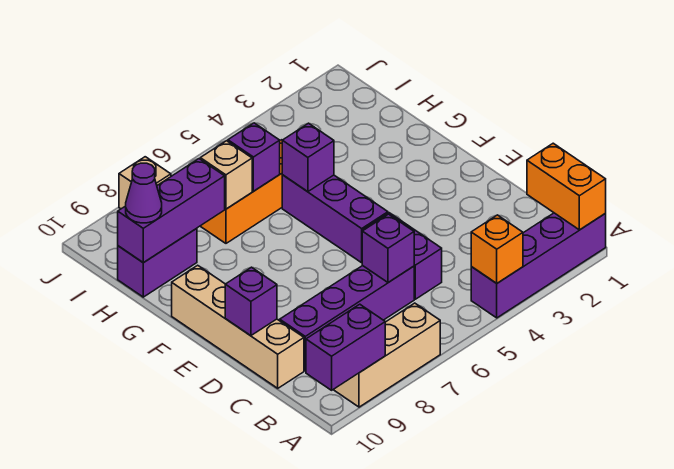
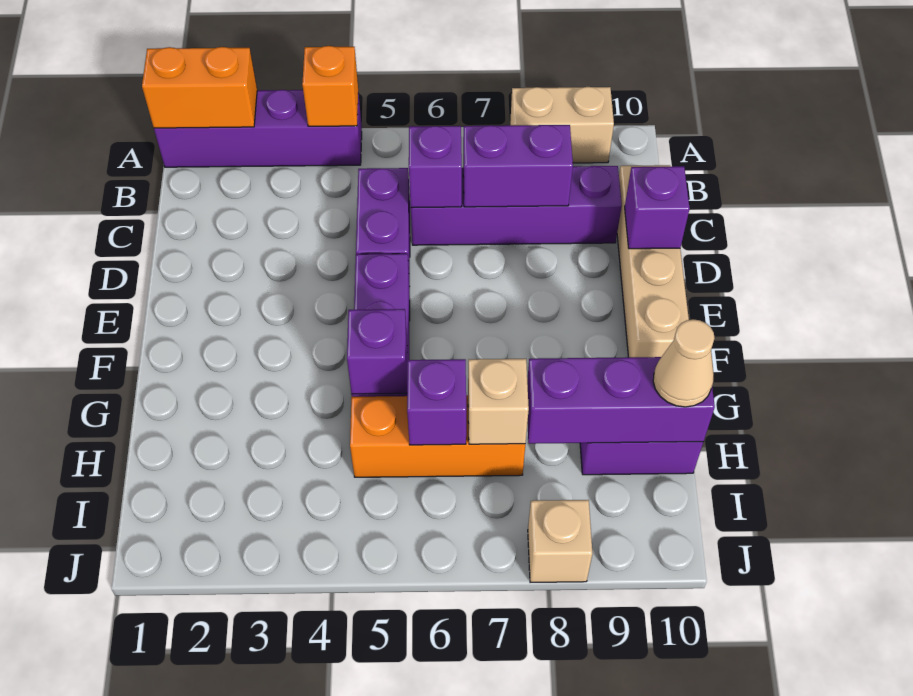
orange brick A1:B1 level 2 -> orange brick A1:A2 level 2
tan brick A7:A9 level 1 -> tan brick A8:A9 level 1
purple brick A9:A10 level 2 -> purple brick C7:C8 level 2
purple cone H10 level 3 -> tan cone H10 level 3

